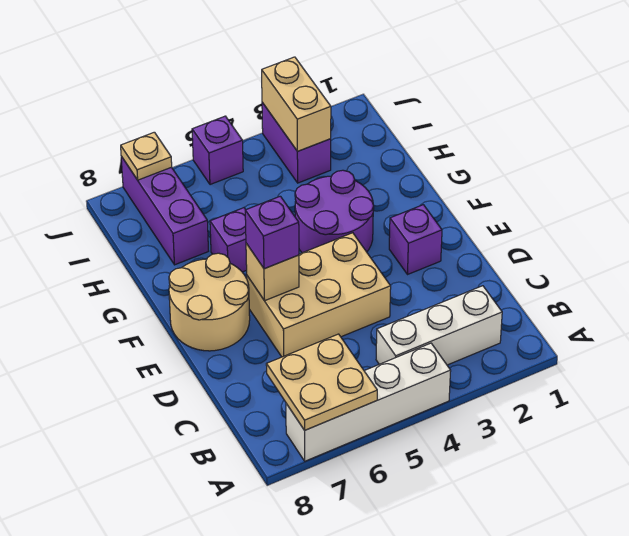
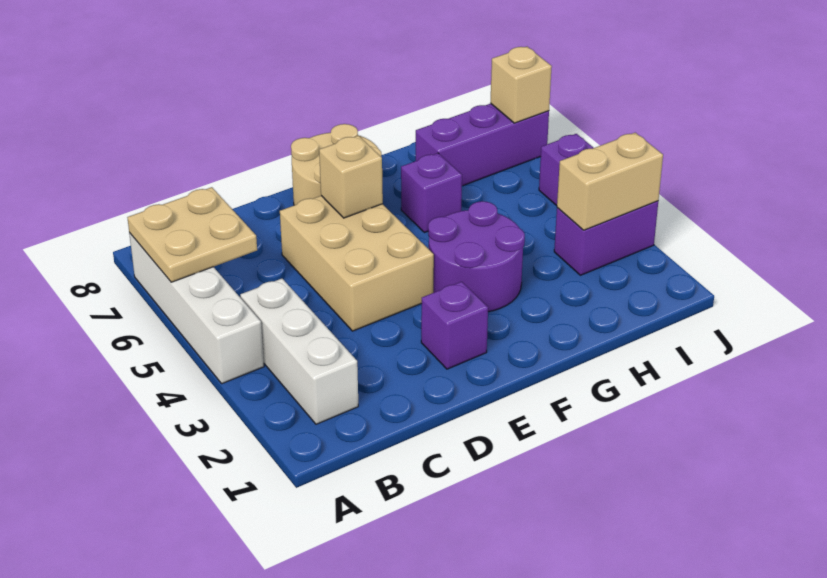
purple brick E6 level 3 -> none
tan plate J7 level 2 -> tan brick J7 level 2

